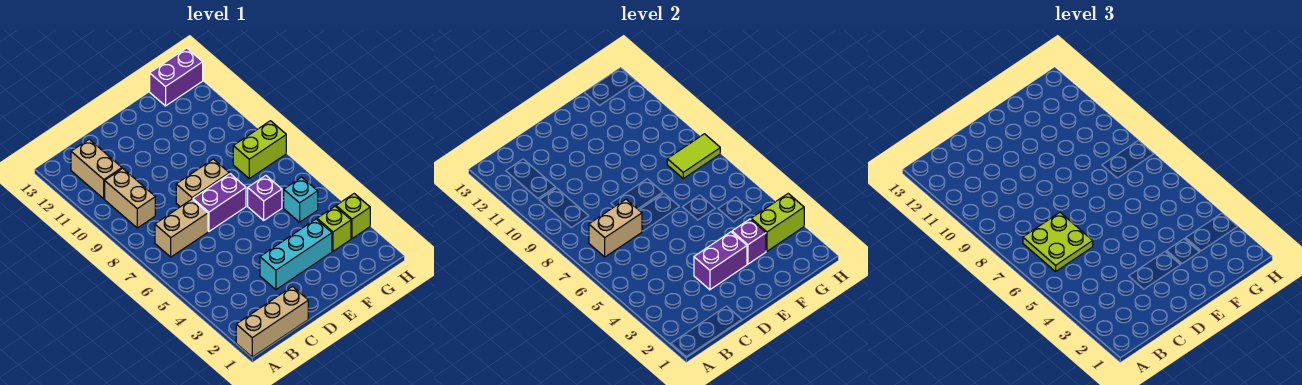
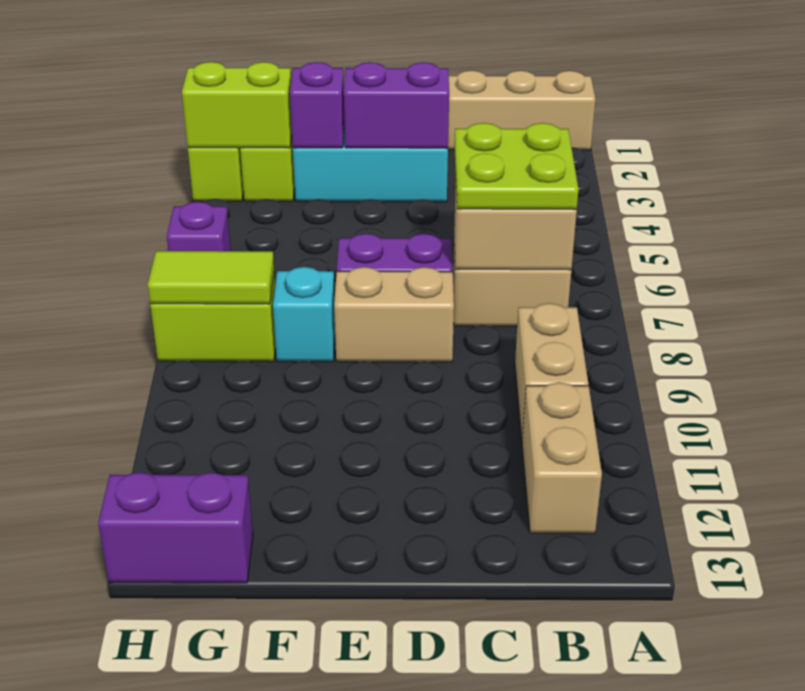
purple brick F6 level 1 -> purple brick H6 level 1
cyan brick G5 level 1 -> cyan brick F8 level 1

